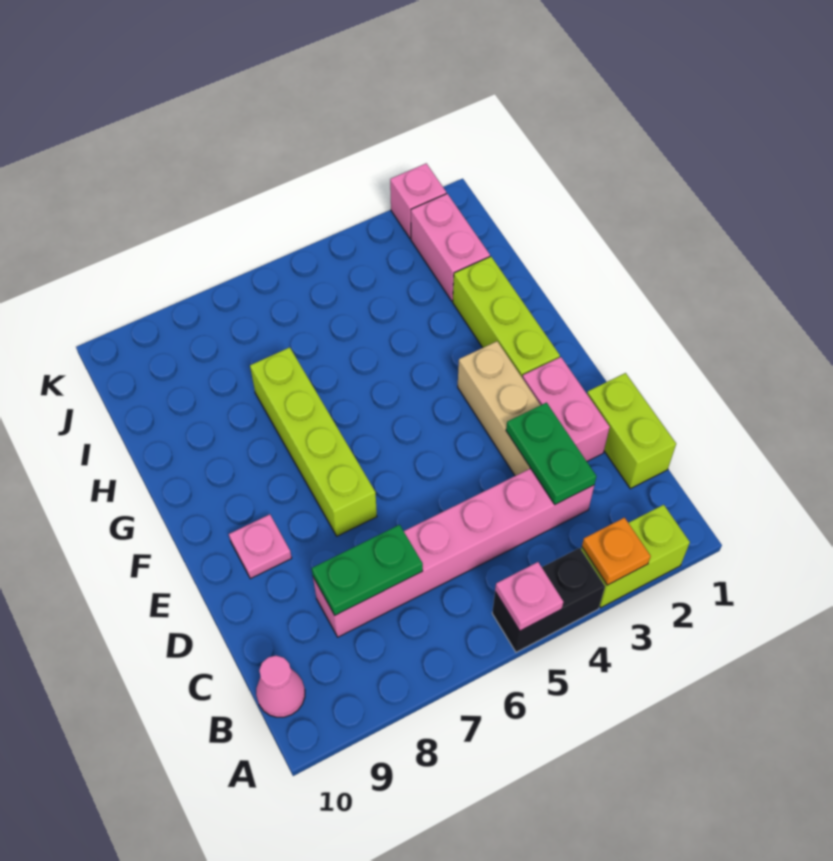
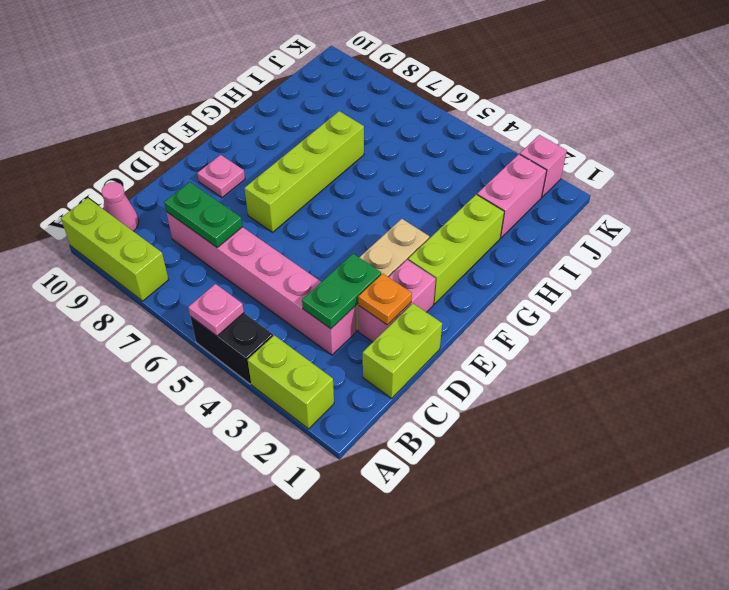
orange plate A3 level 2 -> orange plate D2 level 2
none -> lime brick A8:A10 level 1

